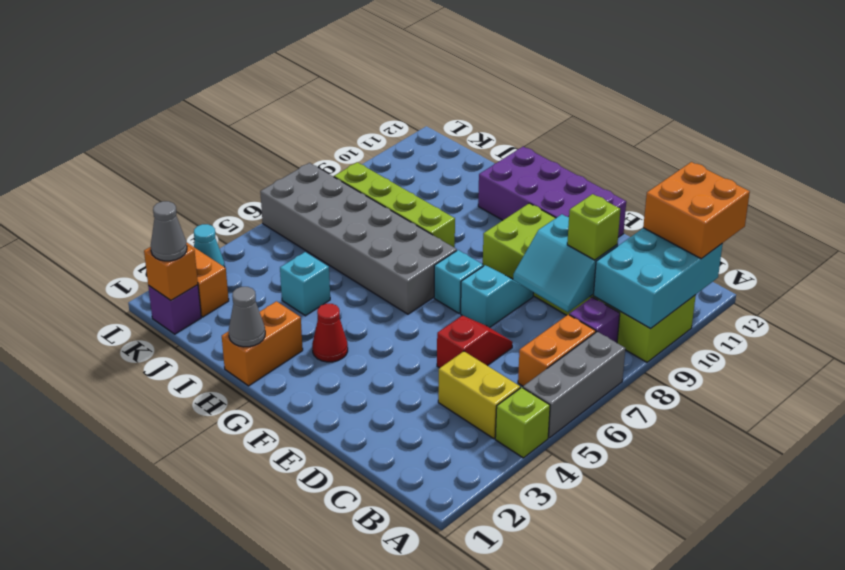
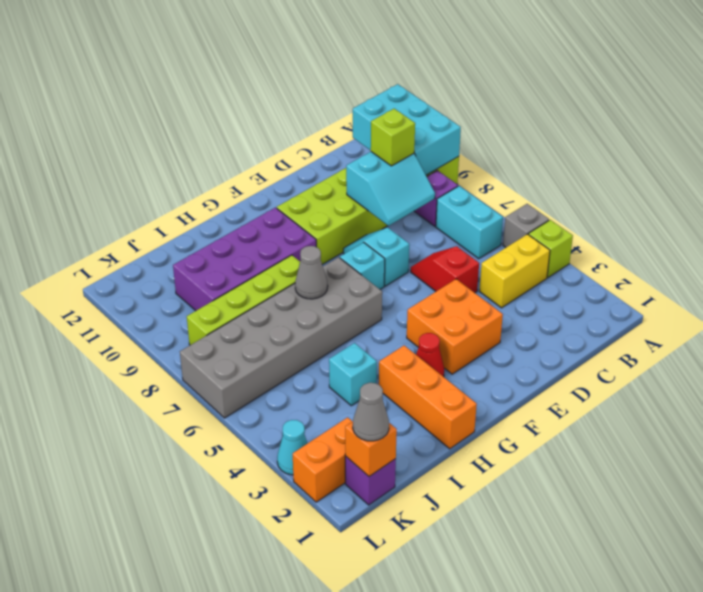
grey brick A5:A7 level 1 -> grey brick A5 level 1
orange brick A11:B12 level 3 -> orange brick E3:F4 level 1
orange brick B6:B7 level 1 -> cyan brick B6:B7 level 1
purple brick E11:H12 level 1 -> purple brick G9:J10 level 1
orange brick H1:H2 level 1 -> orange brick H1:H3 level 1
grey cone H1 level 2 -> grey cone H7 level 2

